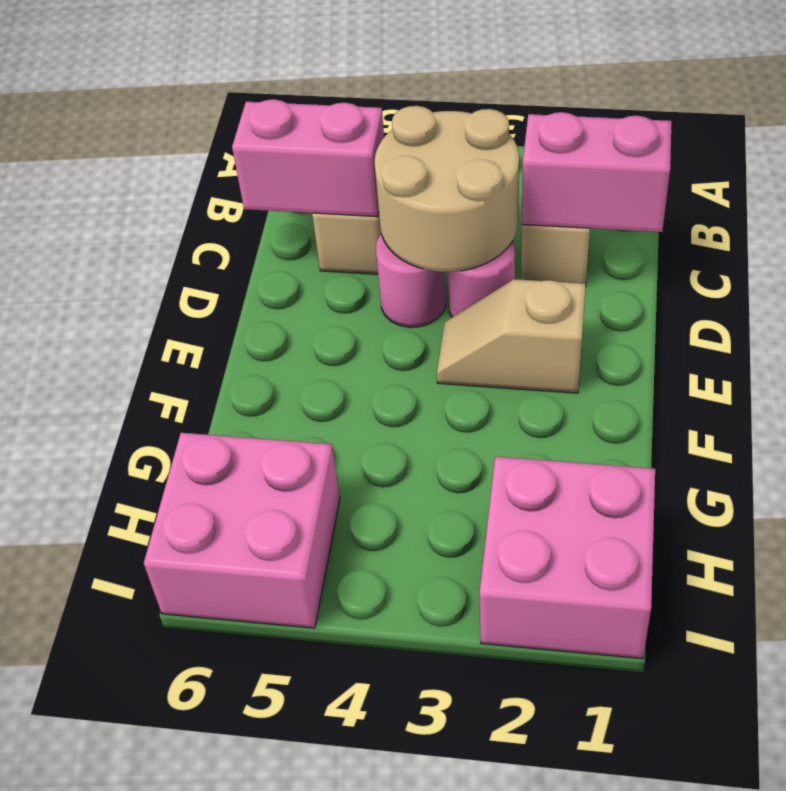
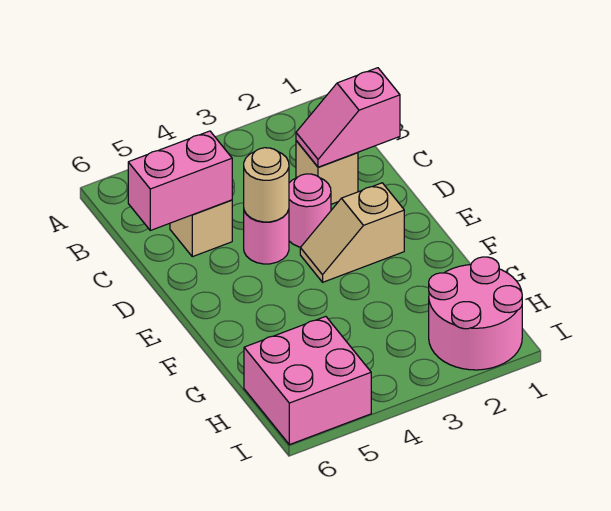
pink brick C1:C2 level 2 -> pink slope C1:C2 level 2 top 1
tan round brick C3:D4 level 2 -> tan round brick D4 level 2
pink brick H1:I2 level 1 -> pink round brick H1:I2 level 1

